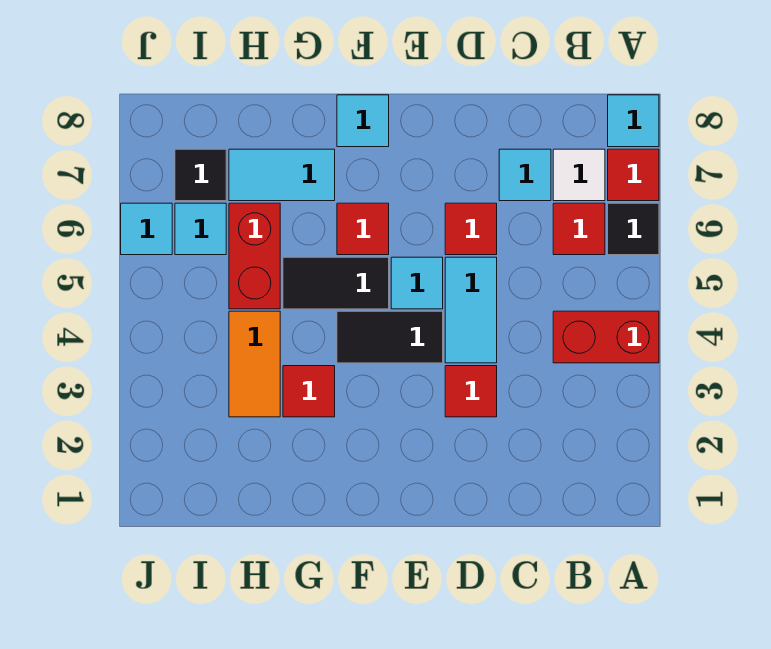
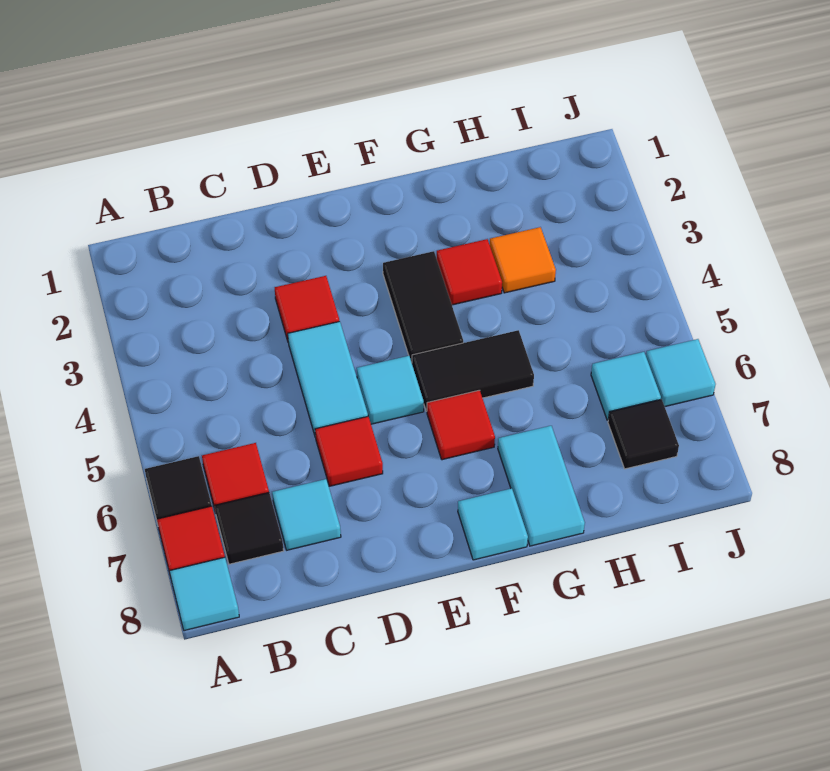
red brick A4:B4 level 1 -> none
white tile B7 level 1 -> black tile B7 level 1
black tile E4:F4 level 1 -> black tile F3:F4 level 1
cyan tile G7:H7 level 1 -> cyan tile G7:G8 level 1
orange tile H3:H4 level 1 -> orange tile H3 level 1
red brick H5:H6 level 1 -> none

